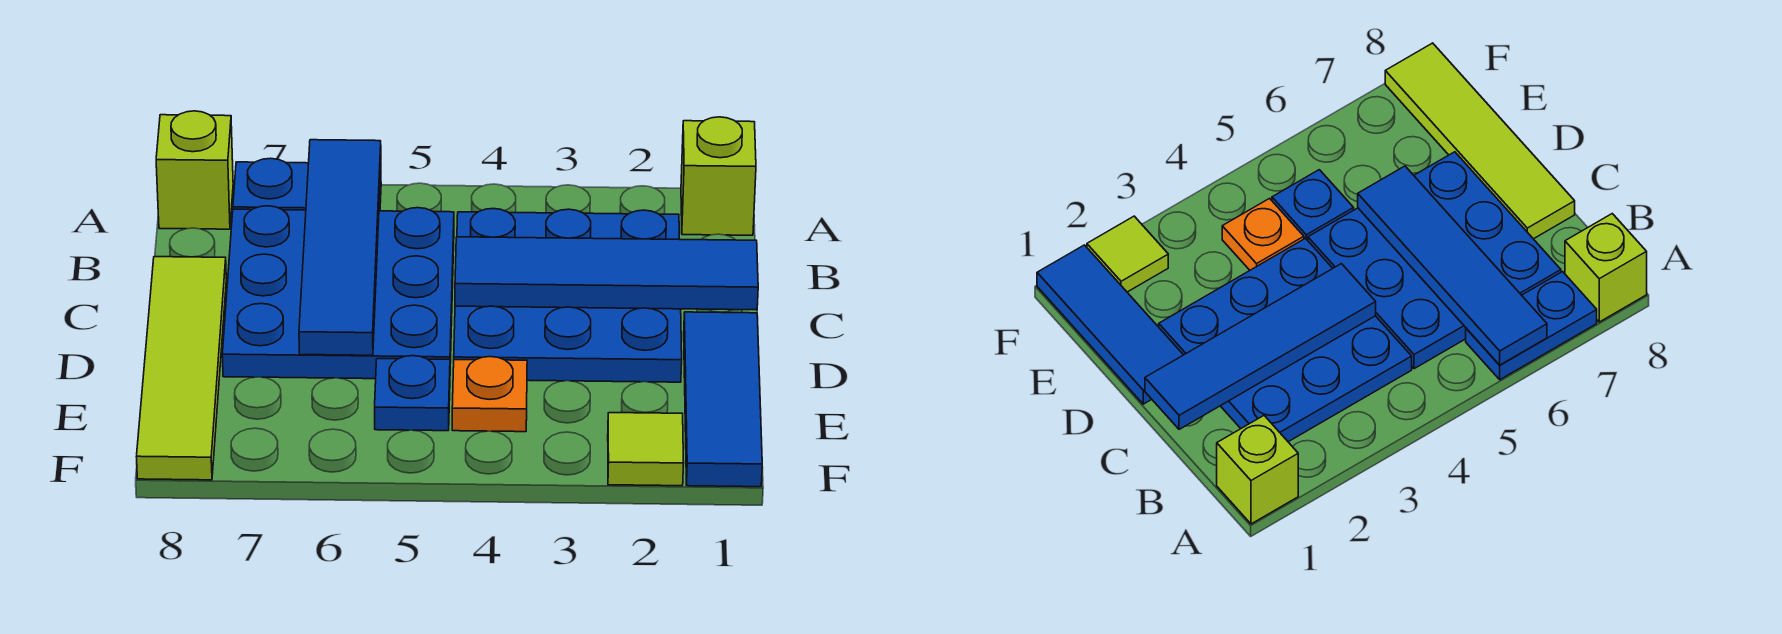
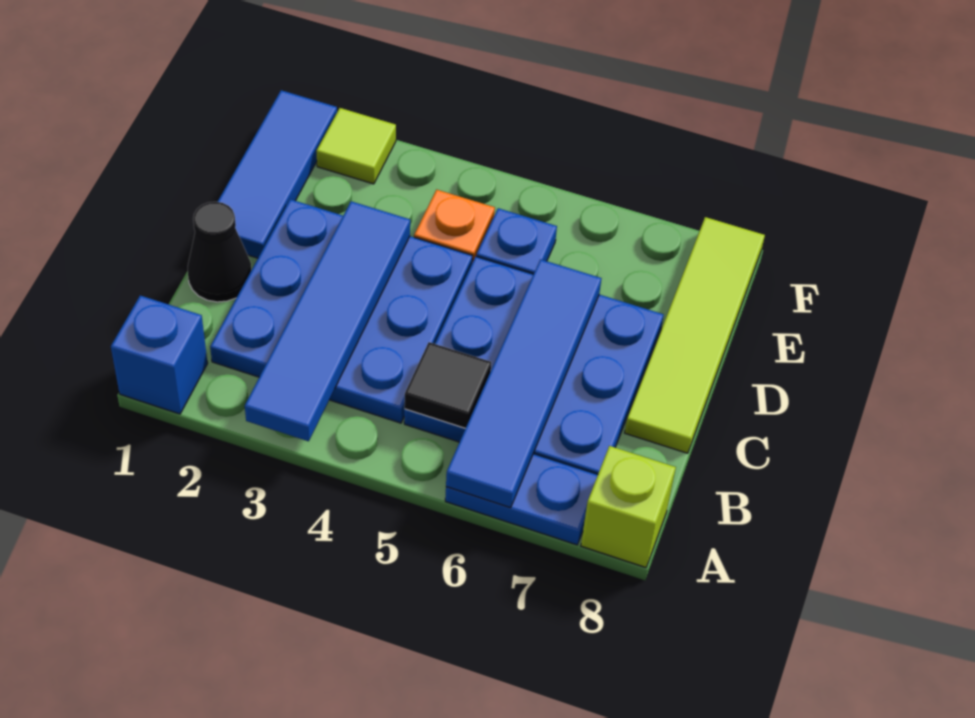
lime brick A1 level 1 -> blue brick A1 level 1
none -> black tile B5 level 2
none -> black cone C1 level 1
blue tile C1:C4 level 2 -> blue tile A3:D3 level 2

